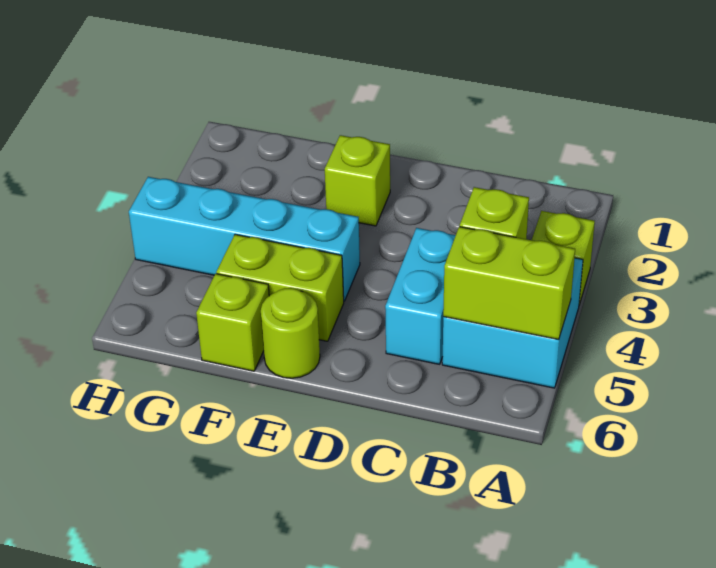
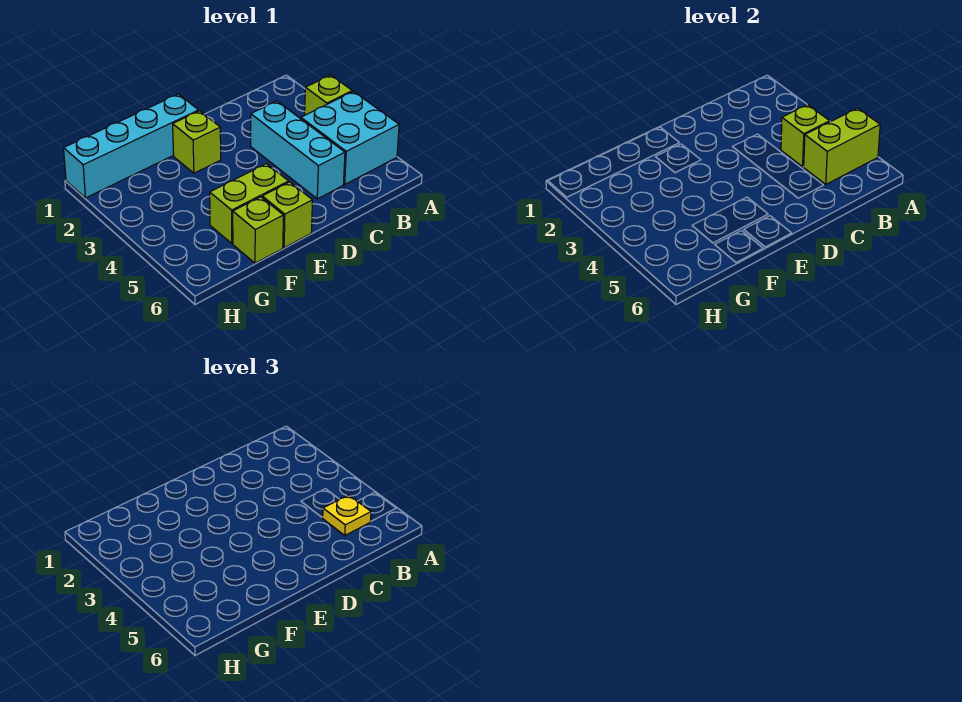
none -> yellow plate B5 level 3
cyan brick C4:C5 level 1 -> cyan brick C3:C5 level 1
cyan brick E4:H4 level 1 -> cyan brick E1:H1 level 1
lime round brick E6 level 1 -> lime brick E6 level 1

